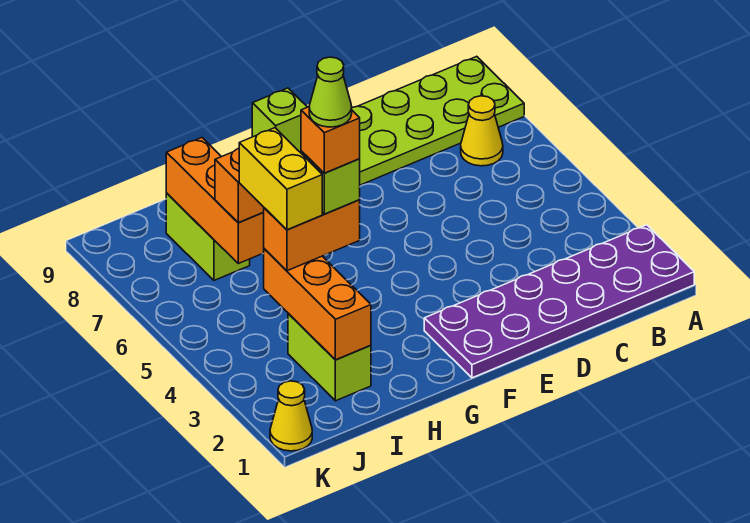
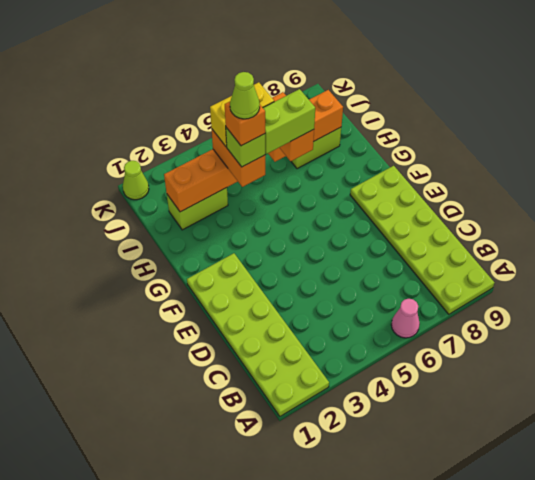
purple plate A1:F2 level 1 -> lime plate A1:F2 level 1
none -> pink cone A6 level 1
yellow cone B7 level 1 -> none
lime brick H6 level 4 -> lime brick H5:H6 level 4
yellow cone K1 level 1 -> lime cone K1 level 1

